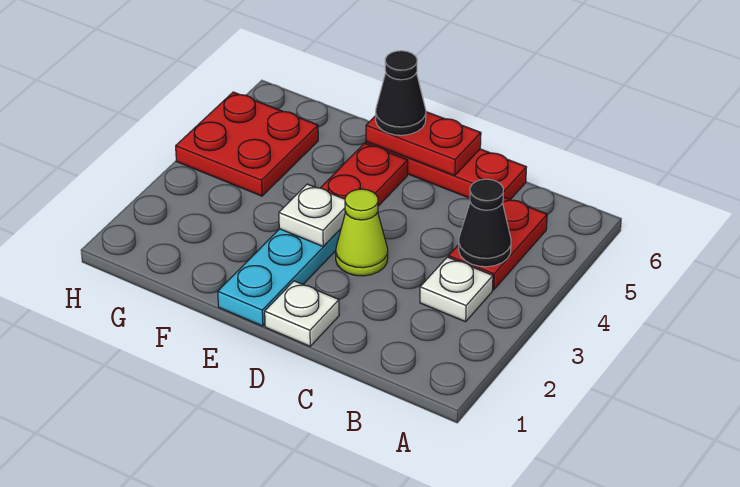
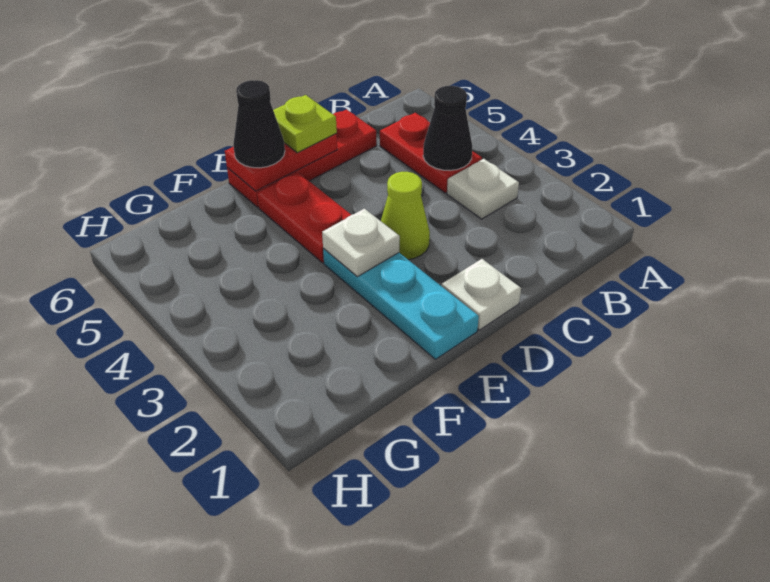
none -> lime plate D6 level 3
red plate G4:H5 level 1 -> none

